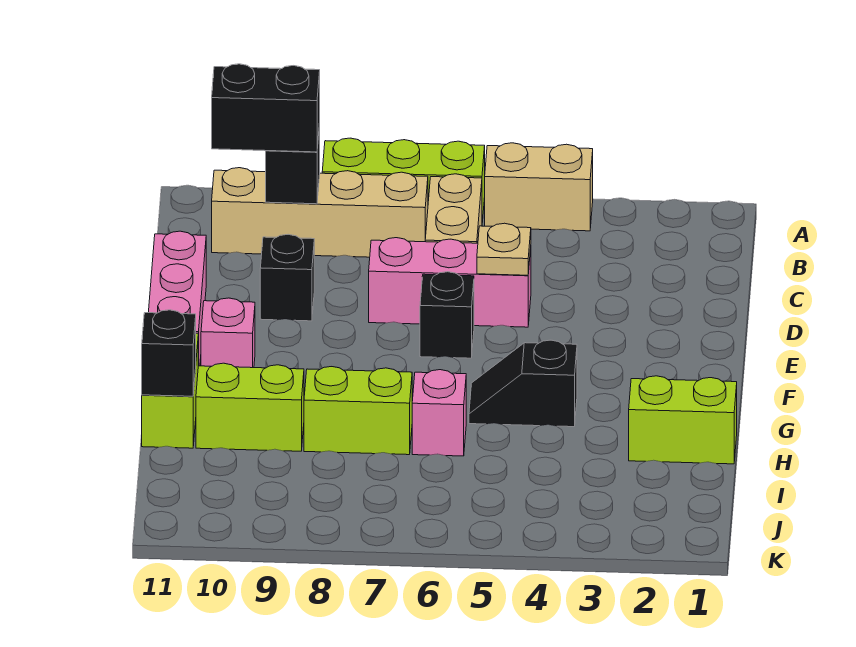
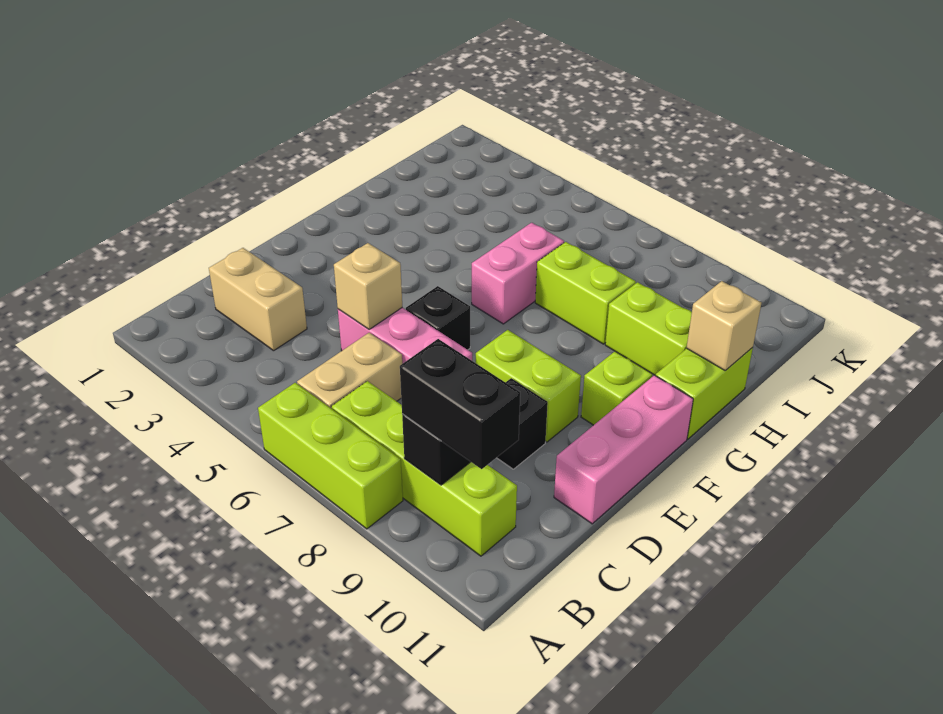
tan brick A4:A5 level 1 -> tan brick C2:C3 level 1
tan brick B7:B10 level 1 -> lime brick B7:B10 level 1
tan plate D5 level 2 -> tan brick D5 level 2
pink brick F10 level 1 -> lime brick F10 level 1
black slope G4:G5 level 1 top 4 -> none
lime brick H1:H2 level 1 -> lime brick E8:E9 level 1
pink brick H6 level 1 -> pink brick G6:H6 level 1
black brick H11 level 2 -> tan brick H11 level 2

